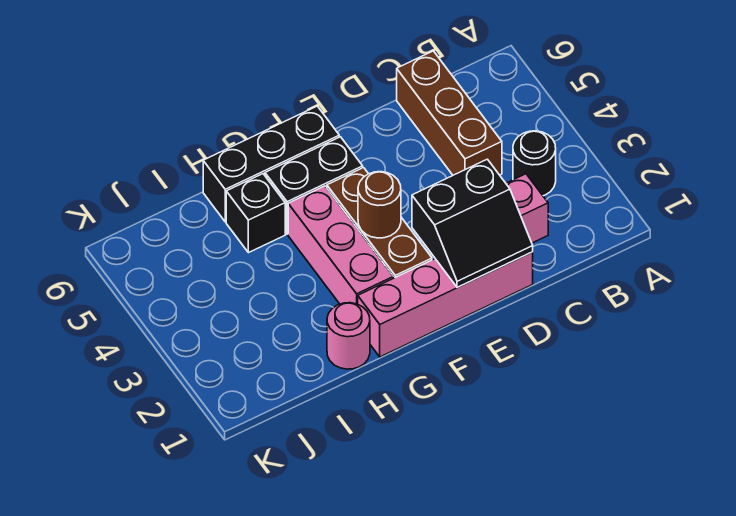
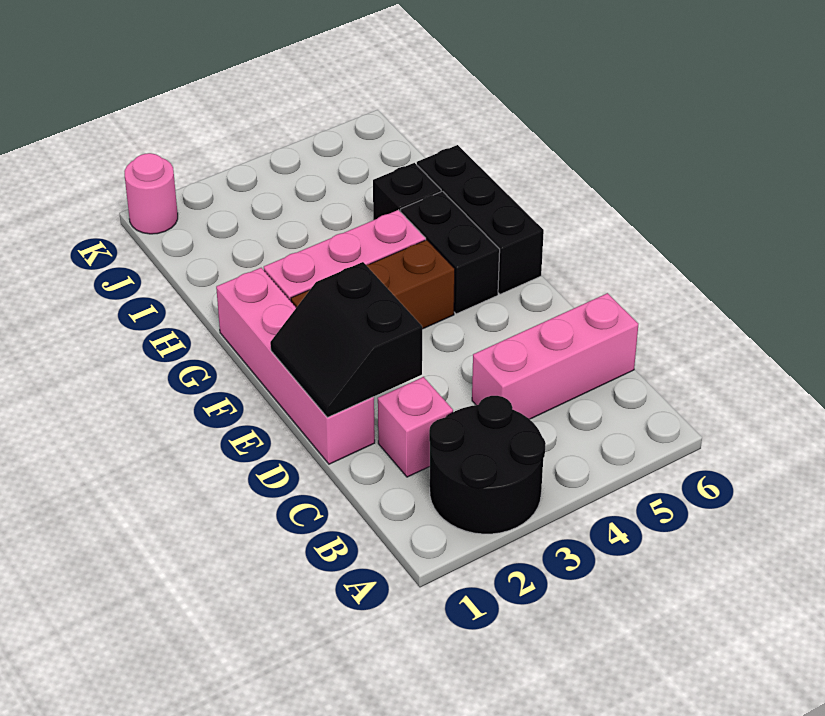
black round brick B3 level 1 -> black round brick A2:B3 level 1
brown brick C4:C6 level 1 -> pink brick C4:C6 level 1
brown round brick F3 level 2 -> none
pink round brick H1 level 1 -> pink round brick K1 level 1

